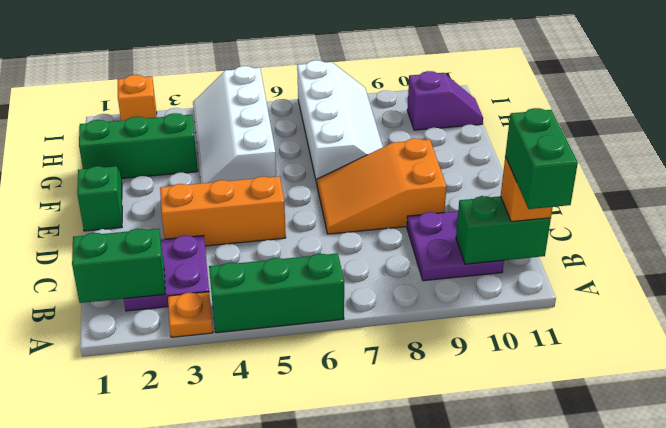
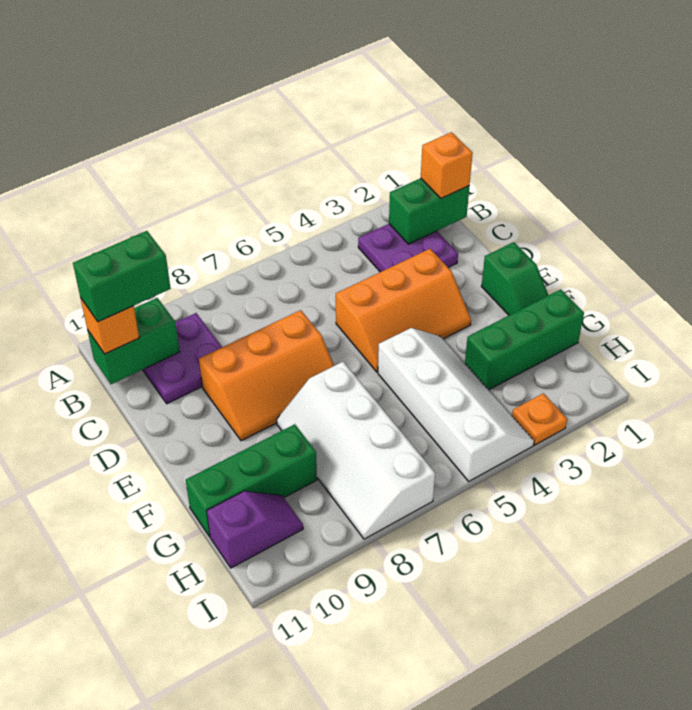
orange plate A3 level 1 -> orange plate I3 level 1
green brick A4:A6 level 1 -> green brick G9:G11 level 1
green brick A11:B11 level 4 -> green brick B10:B11 level 4
orange slope D7:E9 level 1 top 9 -> orange slope D7:E9 level 1 top D
purple slope H10:H11 level 1 top 10 -> purple slope H10:H11 level 1 top 11
orange brick I2 level 1 -> orange brick B1 level 3

